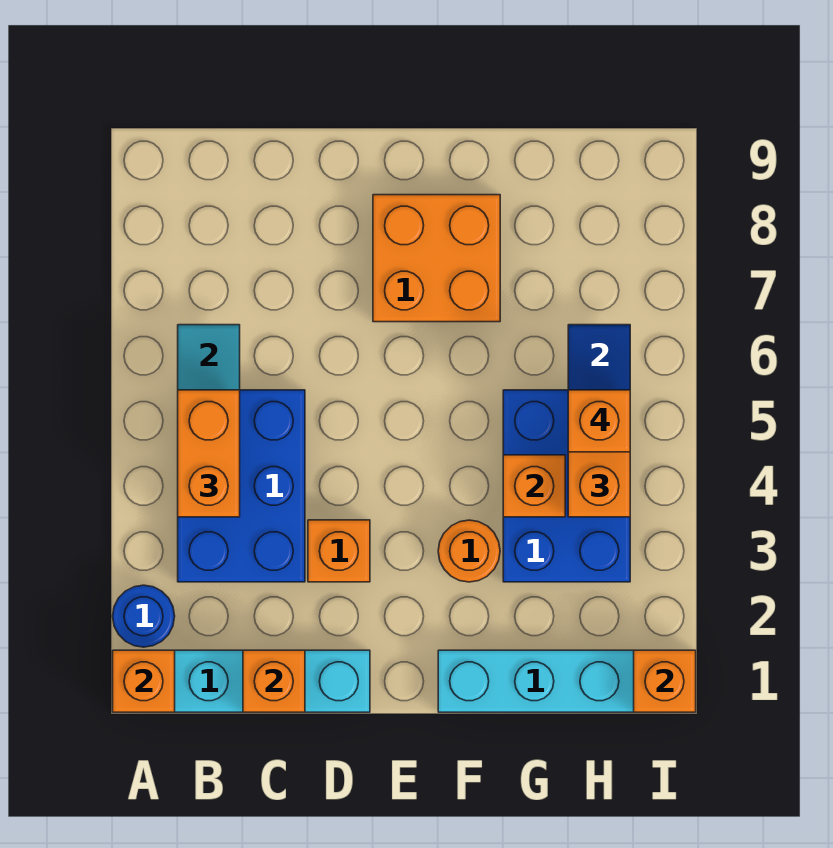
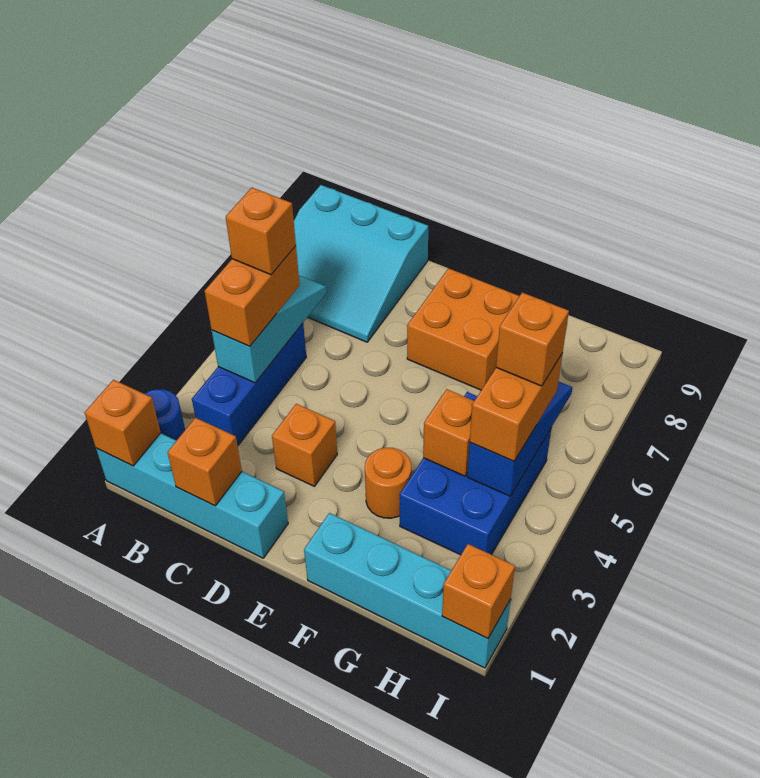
none -> cyan slope A7:C9 level 1 top 9
blue brick B3:C5 level 1 -> blue brick B3:B5 level 1
none -> orange brick B5 level 4

